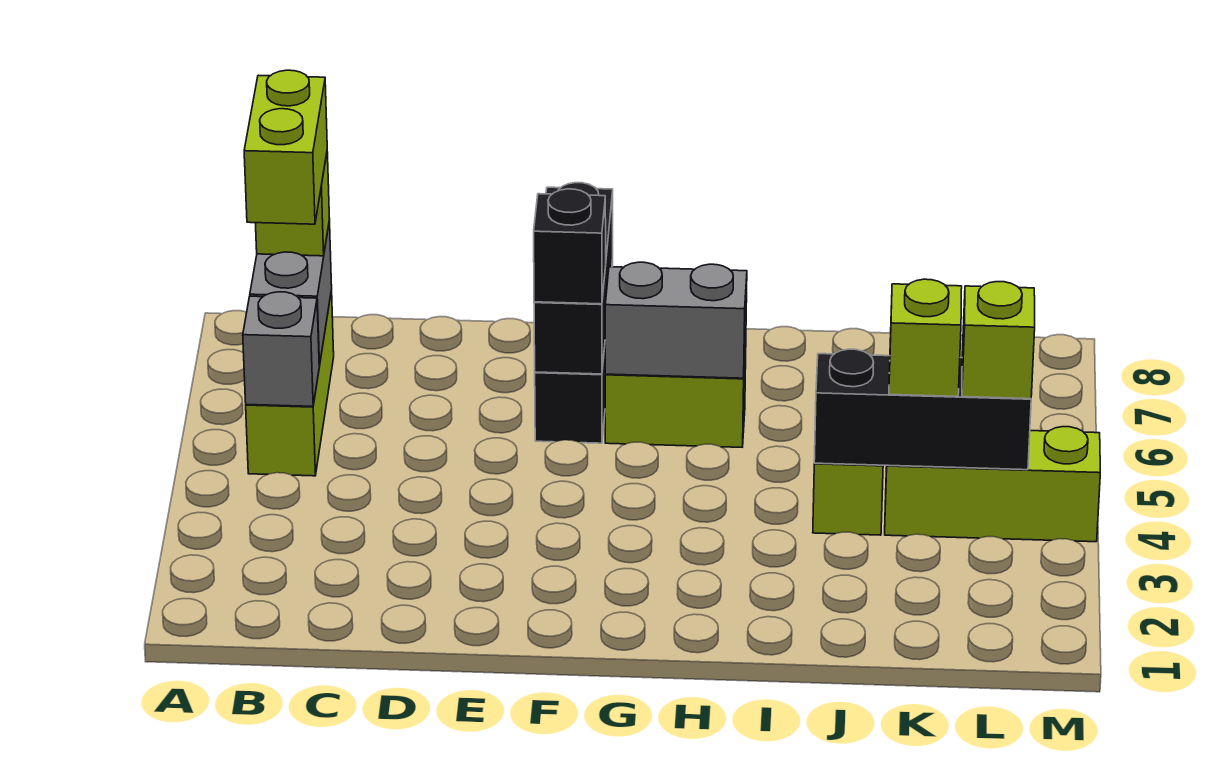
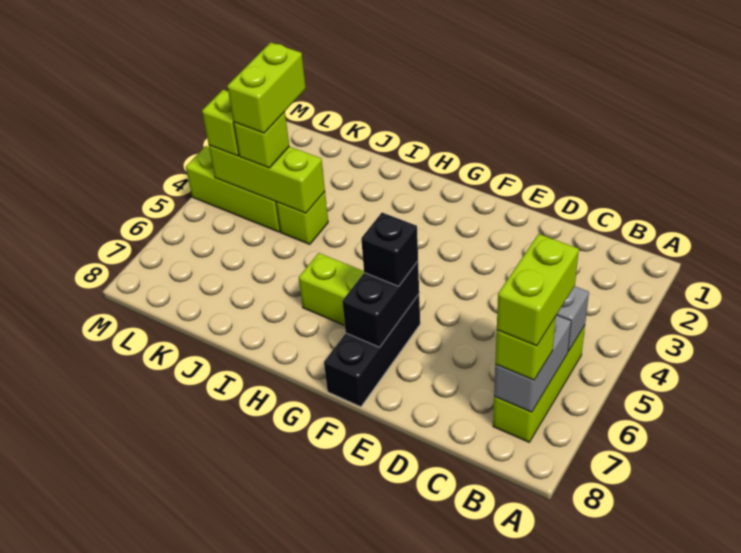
black brick F6:F8 level 2 -> black brick F6:F7 level 2
grey brick G6:H6 level 2 -> none
black brick J4:L4 level 2 -> lime brick J4:L4 level 2
none -> lime brick K3:K4 level 4

